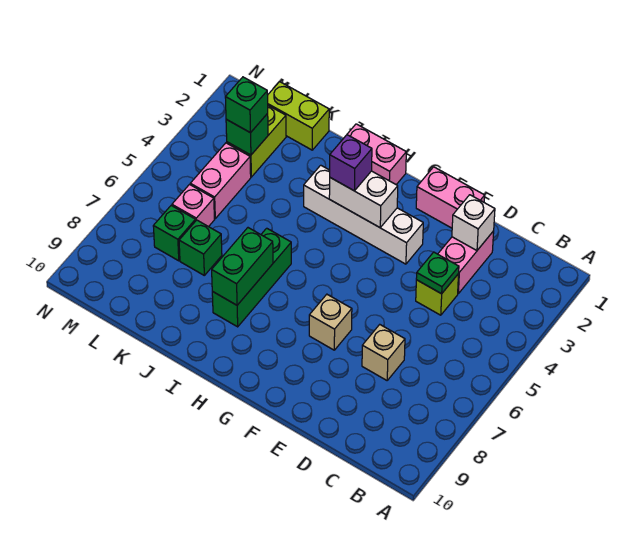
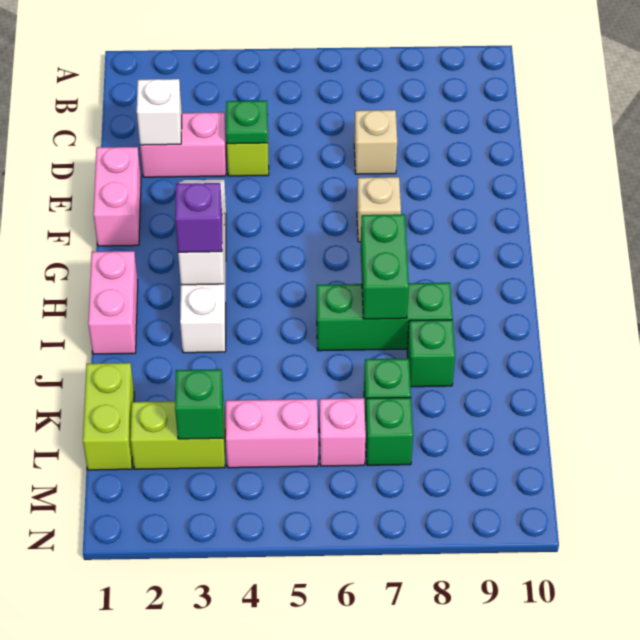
green brick I7:I8 level 2 -> green brick H7:I7 level 2
green brick L3 level 3 -> green brick J8 level 1

